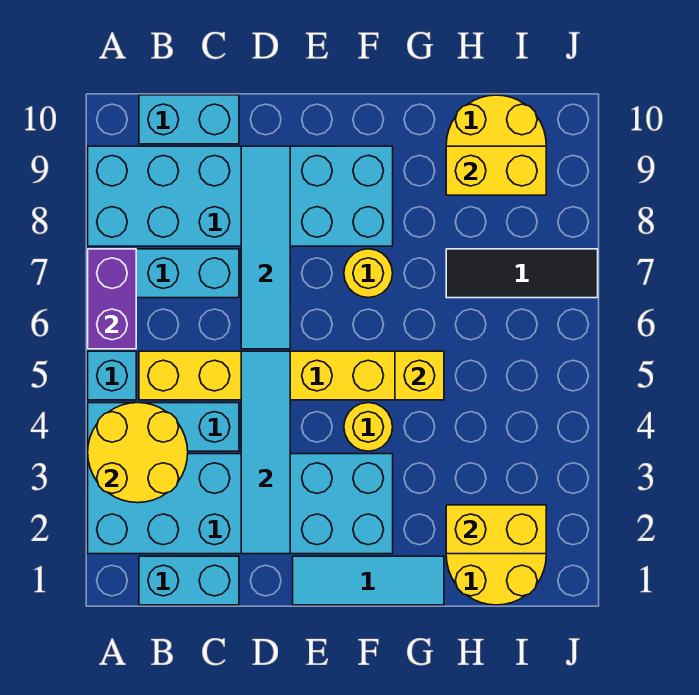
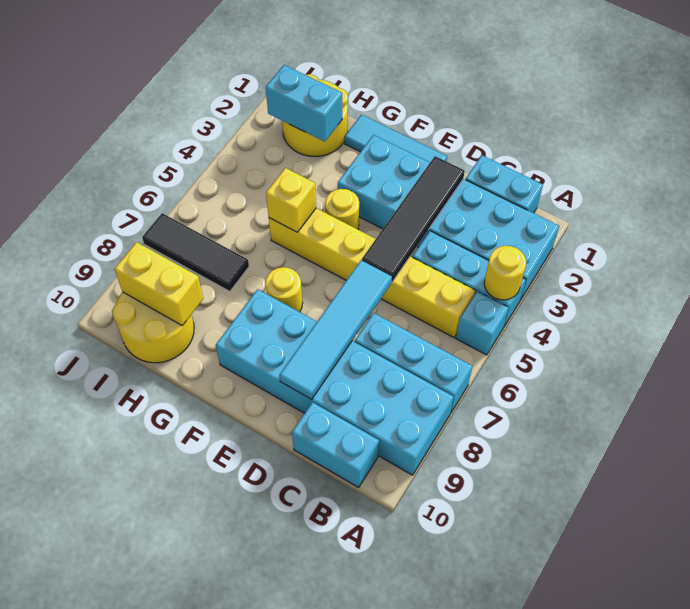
yellow round brick A3:B4 level 2 -> yellow round brick A4 level 2
purple brick A6:A7 level 2 -> none
cyan tile D2:D5 level 2 -> black tile D2:D5 level 2
yellow brick H2:I2 level 2 -> cyan brick H2:I2 level 2

